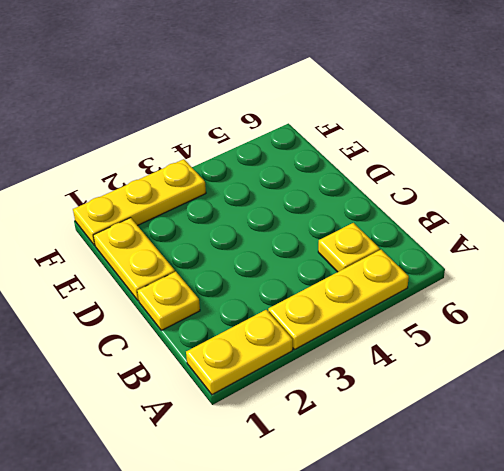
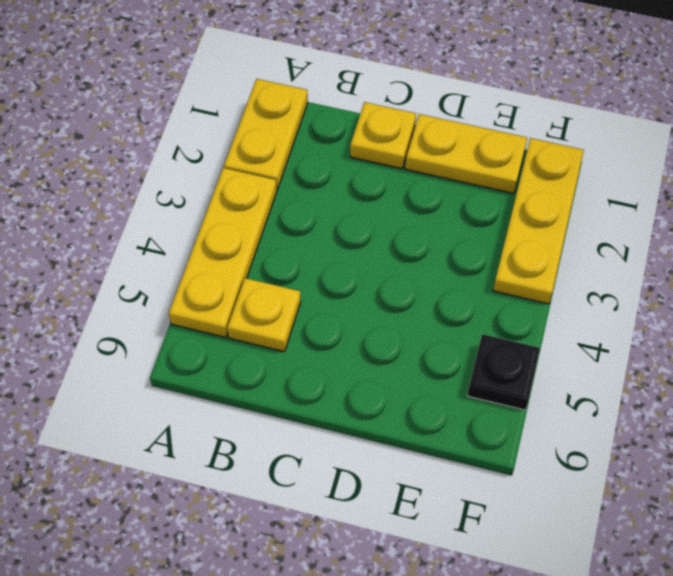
none -> black plate F5 level 1

